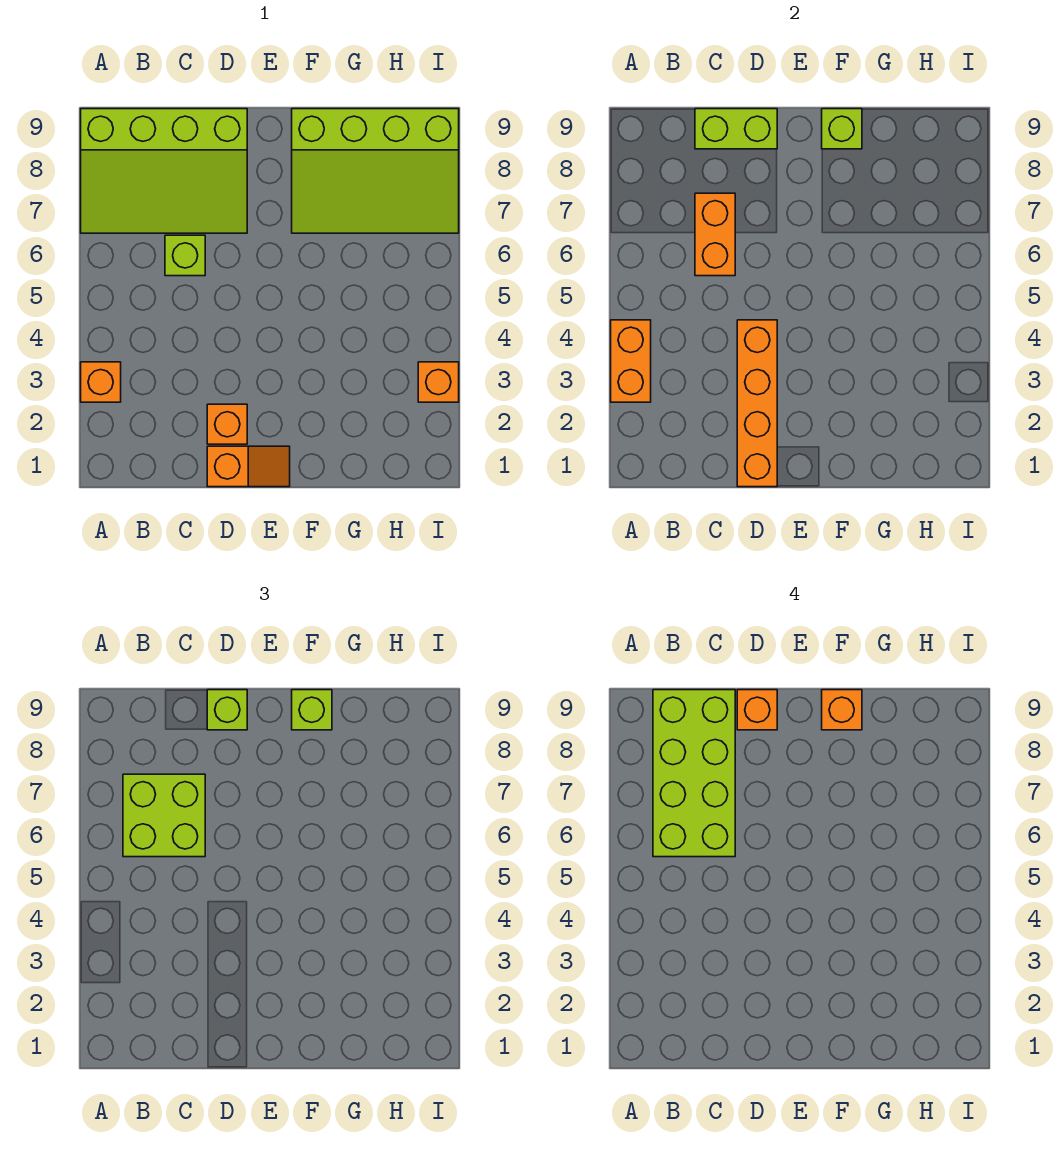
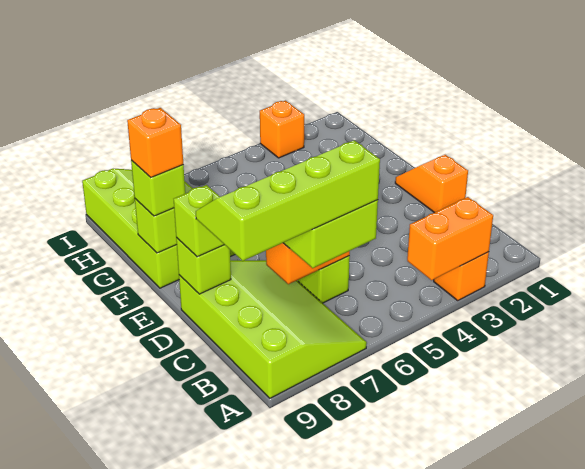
lime brick B6:C9 level 4 -> lime slope B6:C9 level 4 top B
lime brick C9:D9 level 2 -> lime brick D9 level 2
orange brick D1:D4 level 2 -> none
orange brick D2 level 1 -> none
orange brick D9 level 4 -> none

